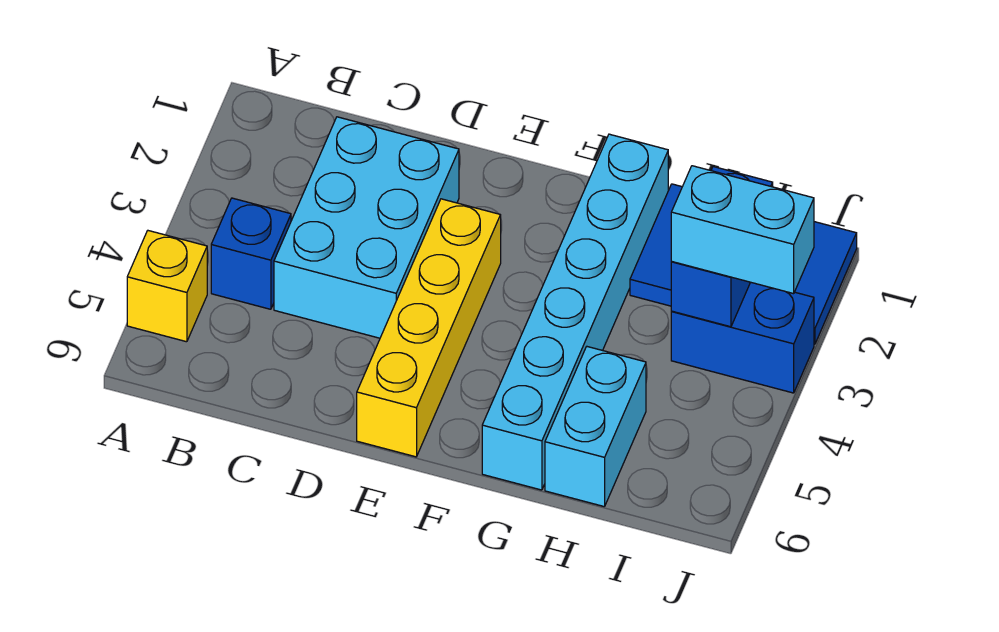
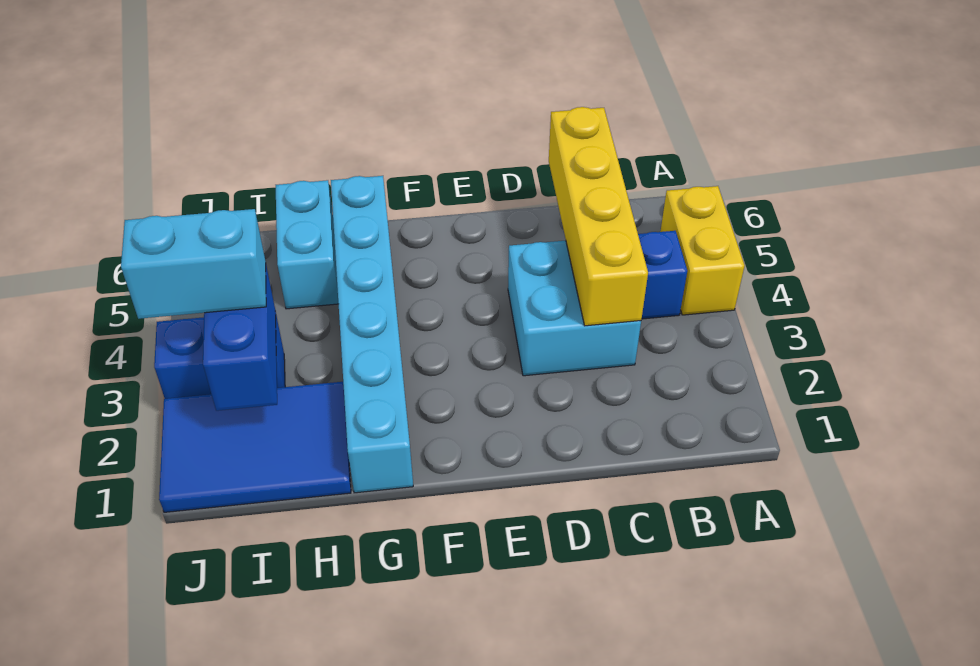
yellow brick A5 level 1 -> yellow brick A4:A5 level 1
cyan brick C2:D4 level 1 -> cyan brick C3:D4 level 1
yellow brick E3:E6 level 1 -> yellow brick C3:C6 level 2

